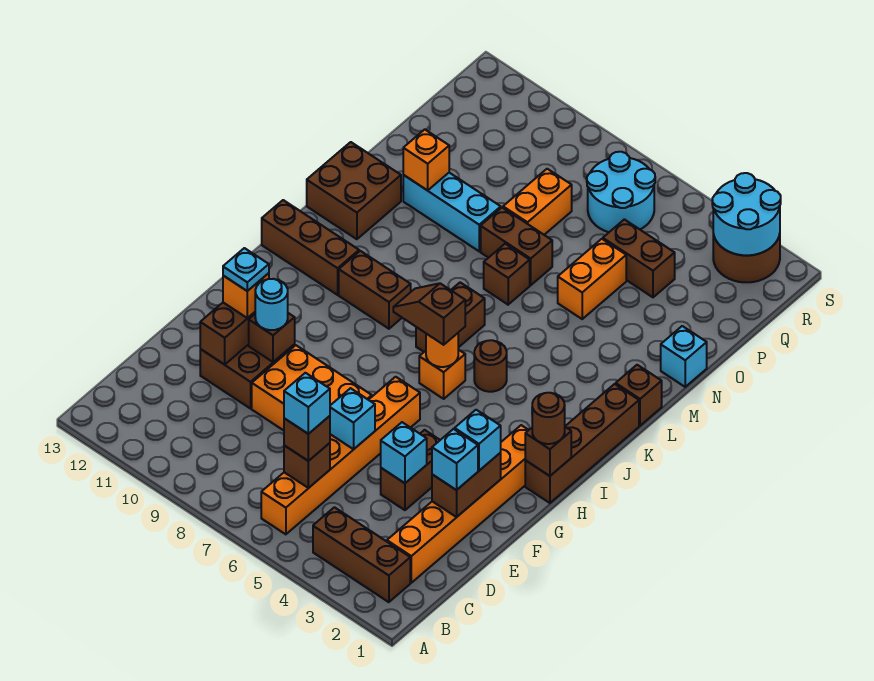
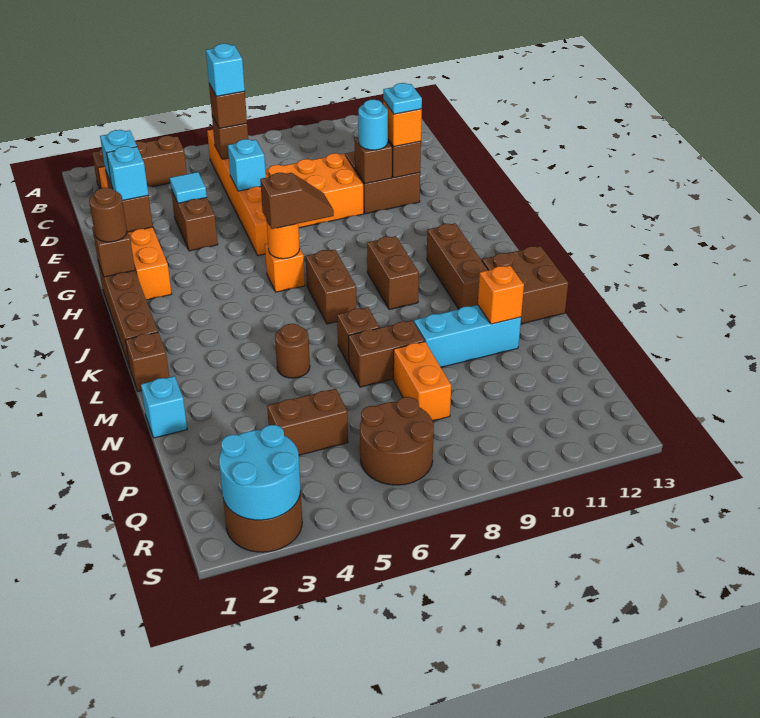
cyan brick E4 level 2 -> cyan tile E4 level 2
brown round brick J5 level 1 -> brown round brick M5 level 1
brown brick J9:J10 level 1 -> brown brick J9:K9 level 1
brown brick J11:J13 level 1 -> brown brick J11:L11 level 1
orange brick N5:O5 level 1 -> none
cyan round brick Q6:R7 level 1 -> brown round brick Q6:R7 level 1

